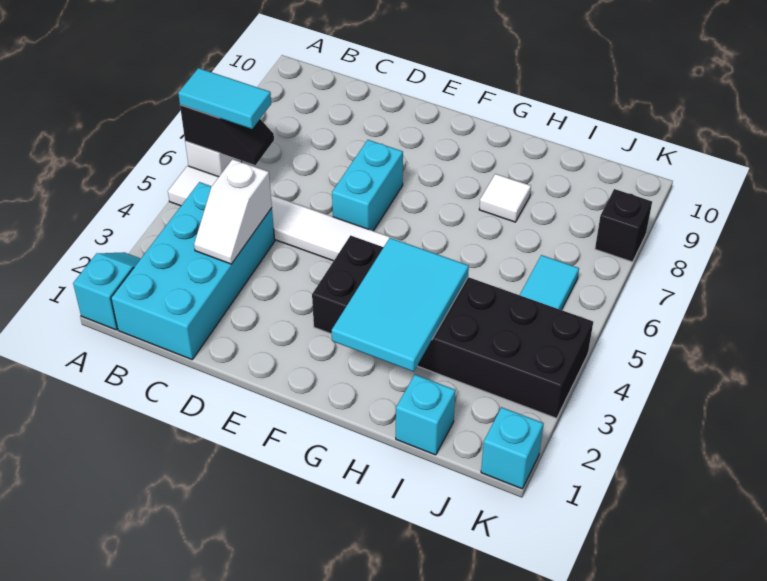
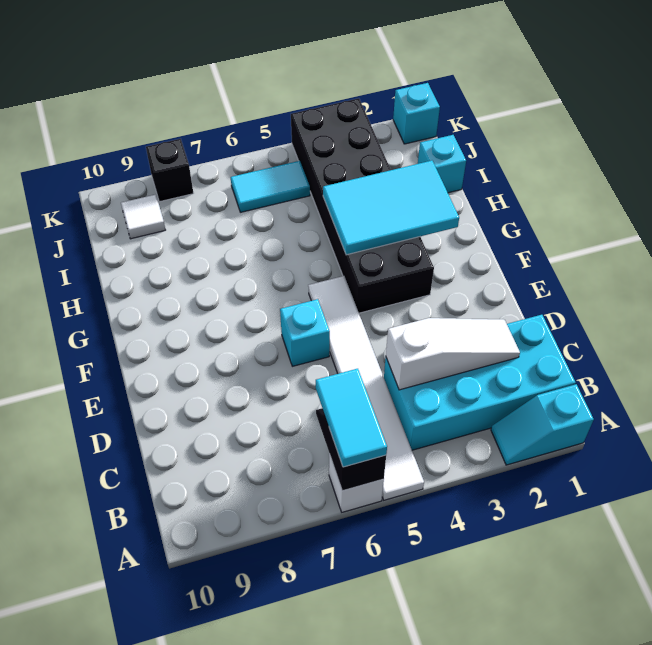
white slope C3:C4 level 2 top 4 -> white slope C2:C4 level 2 top 4
cyan brick E6:E7 level 1 -> cyan brick E6 level 1
white tile H8 level 1 -> white tile J9 level 1

